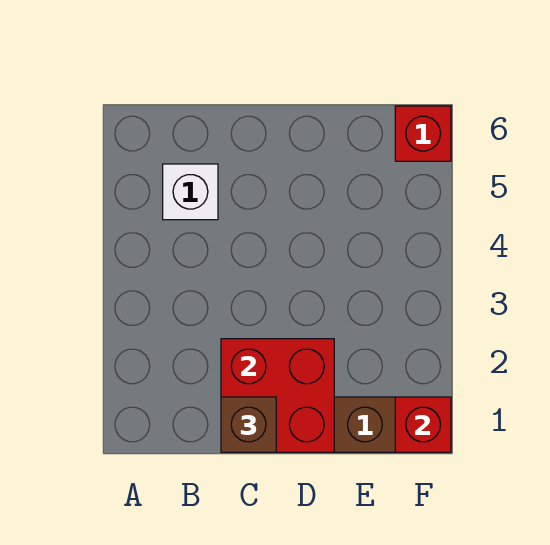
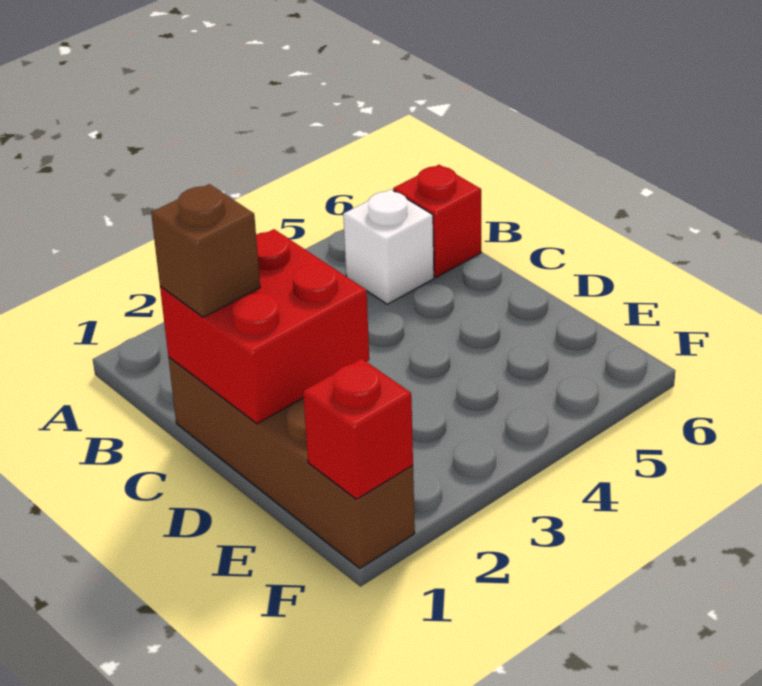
red brick F6 level 1 -> red brick B6 level 1

